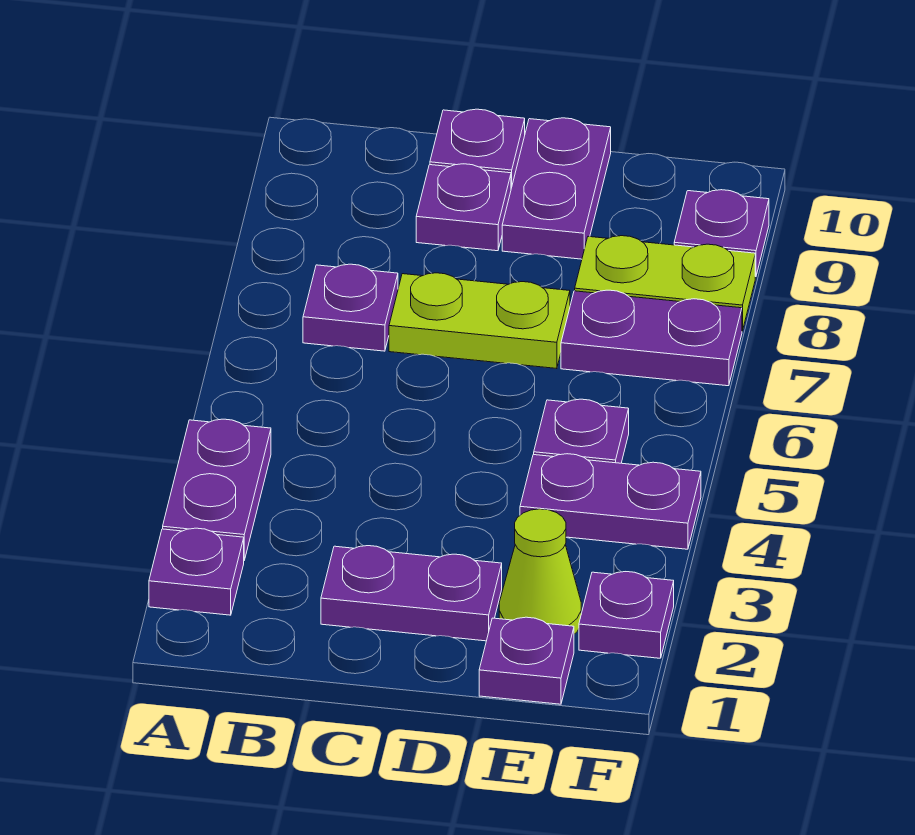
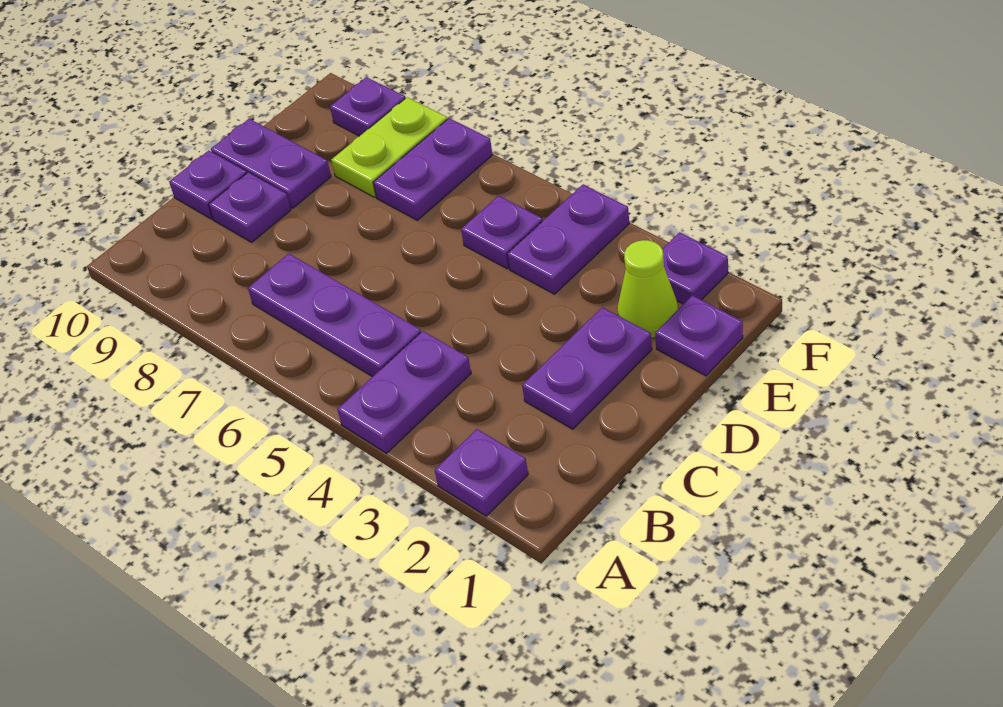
purple plate A3:A4 level 1 -> purple plate A4:B4 level 1
purple plate B7 level 1 -> purple plate B5:B7 level 1
lime plate C7:D7 level 1 -> none

